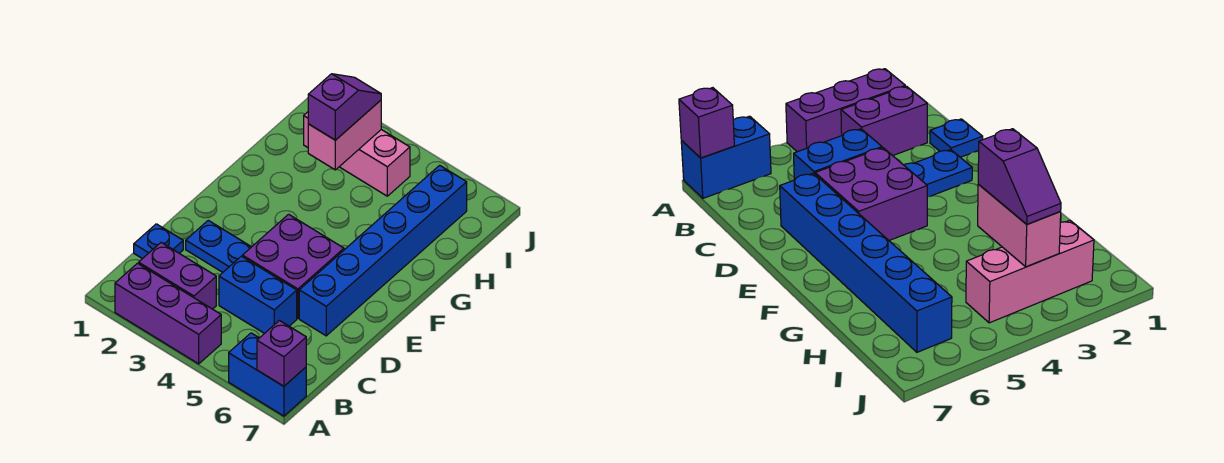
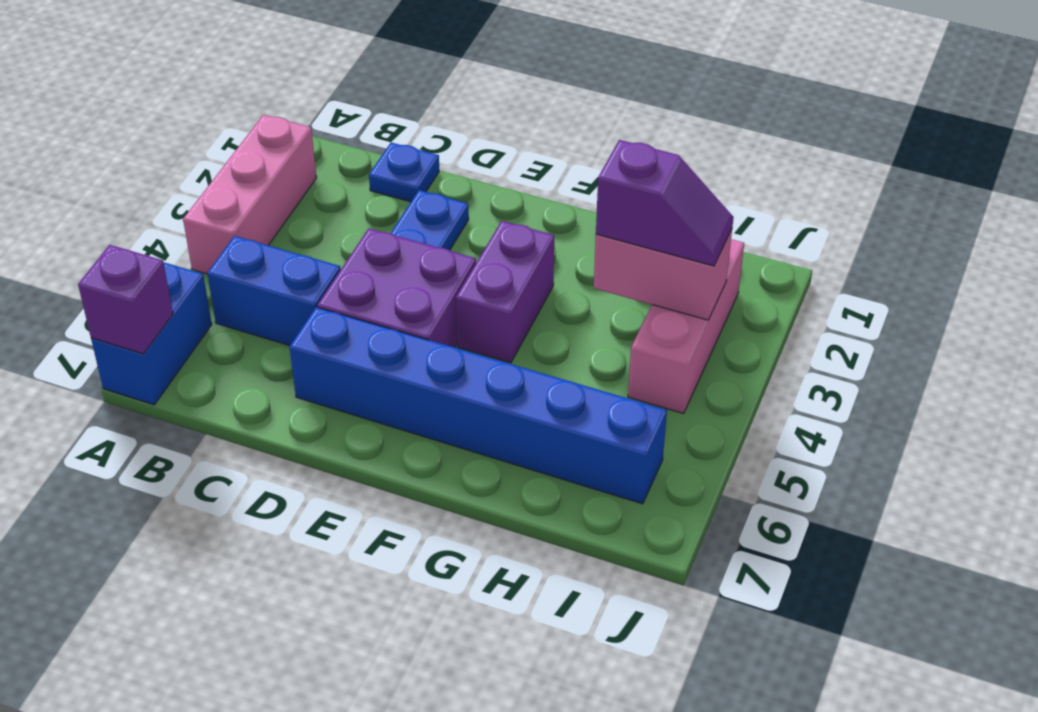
purple brick A2:A4 level 1 -> pink brick A2:A4 level 1
purple brick B2:B3 level 1 -> purple brick F3:F4 level 1
blue brick C4:C5 level 1 -> blue brick B5:C5 level 1

